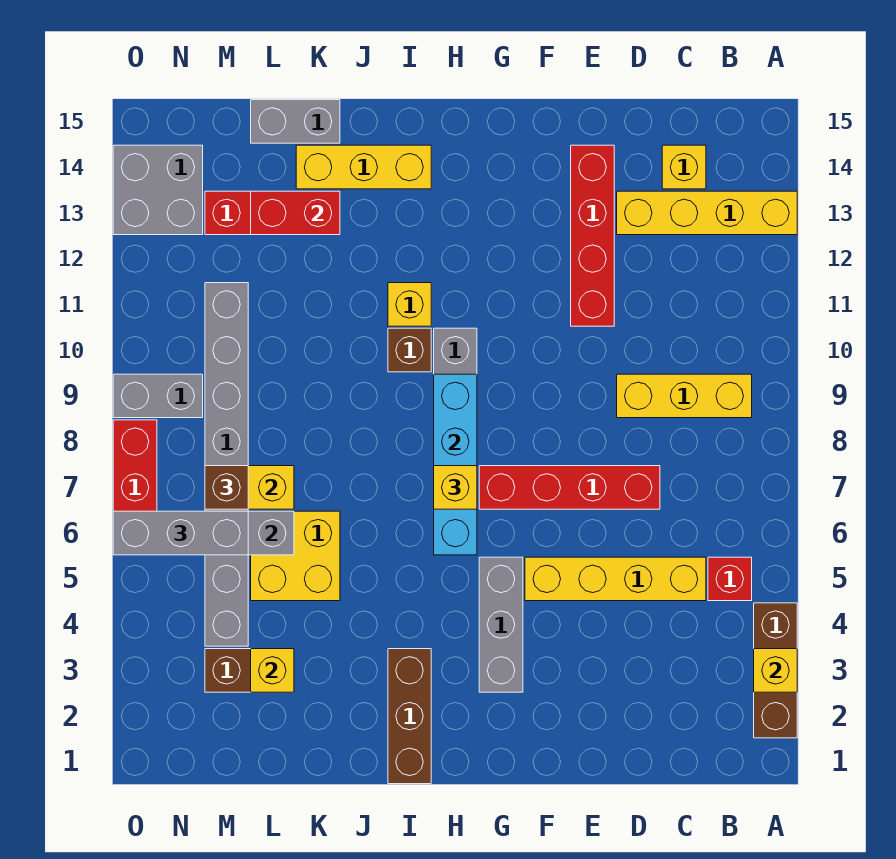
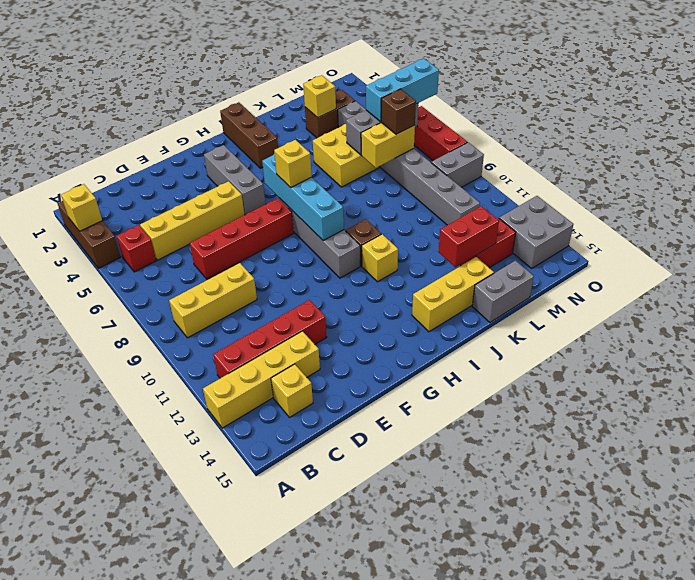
red brick E11:E14 level 1 -> red brick B12:E12 level 1
grey brick M6:O6 level 3 -> cyan brick M6:O6 level 3

